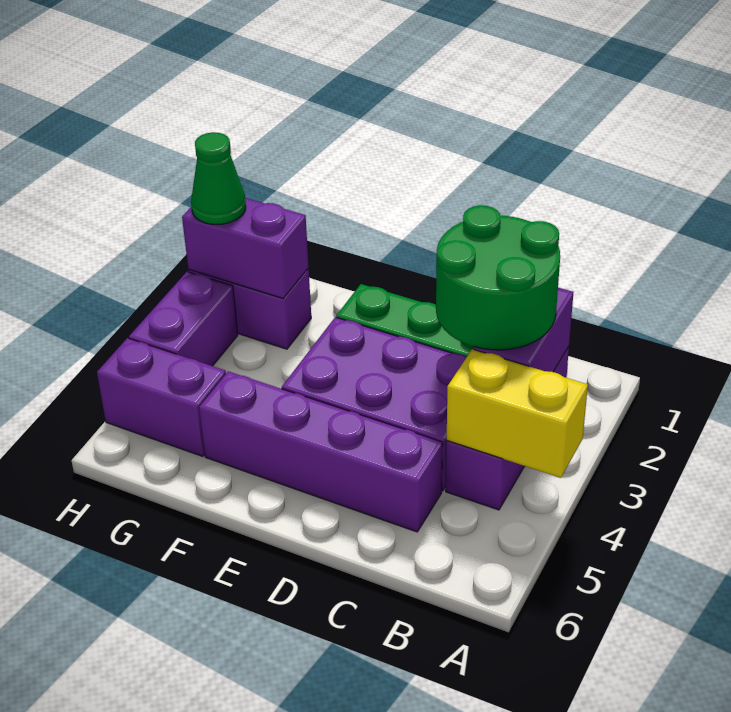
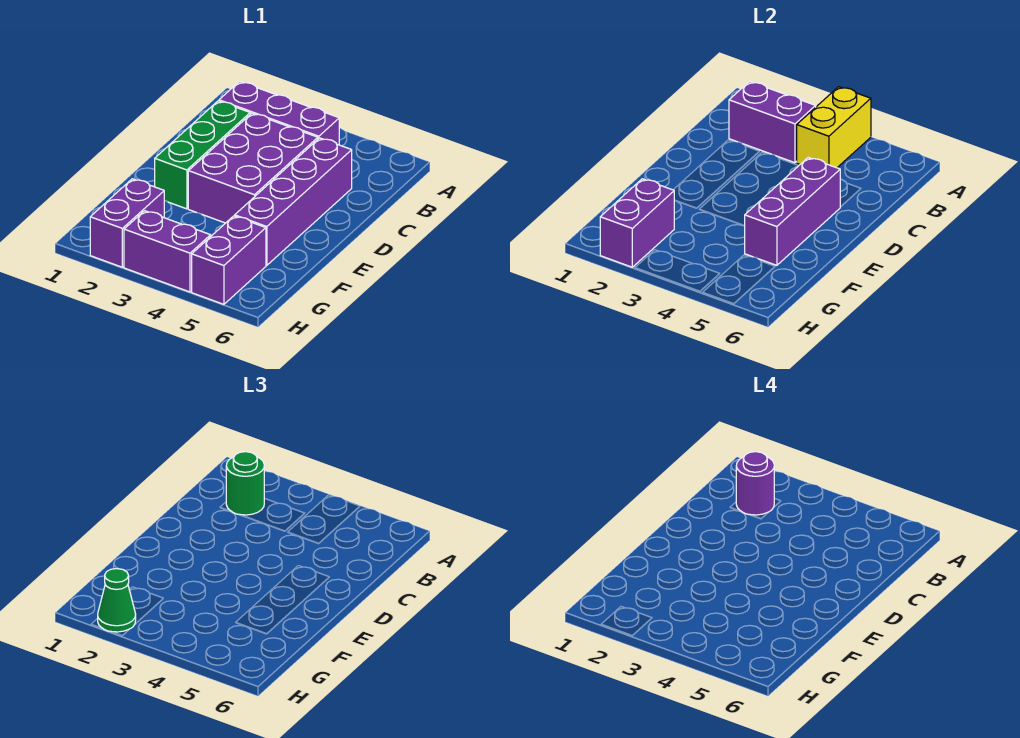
green round brick B2:C3 level 3 -> green round brick B2 level 3
none -> purple round brick B2 level 4
none -> purple brick D5:F5 level 2

